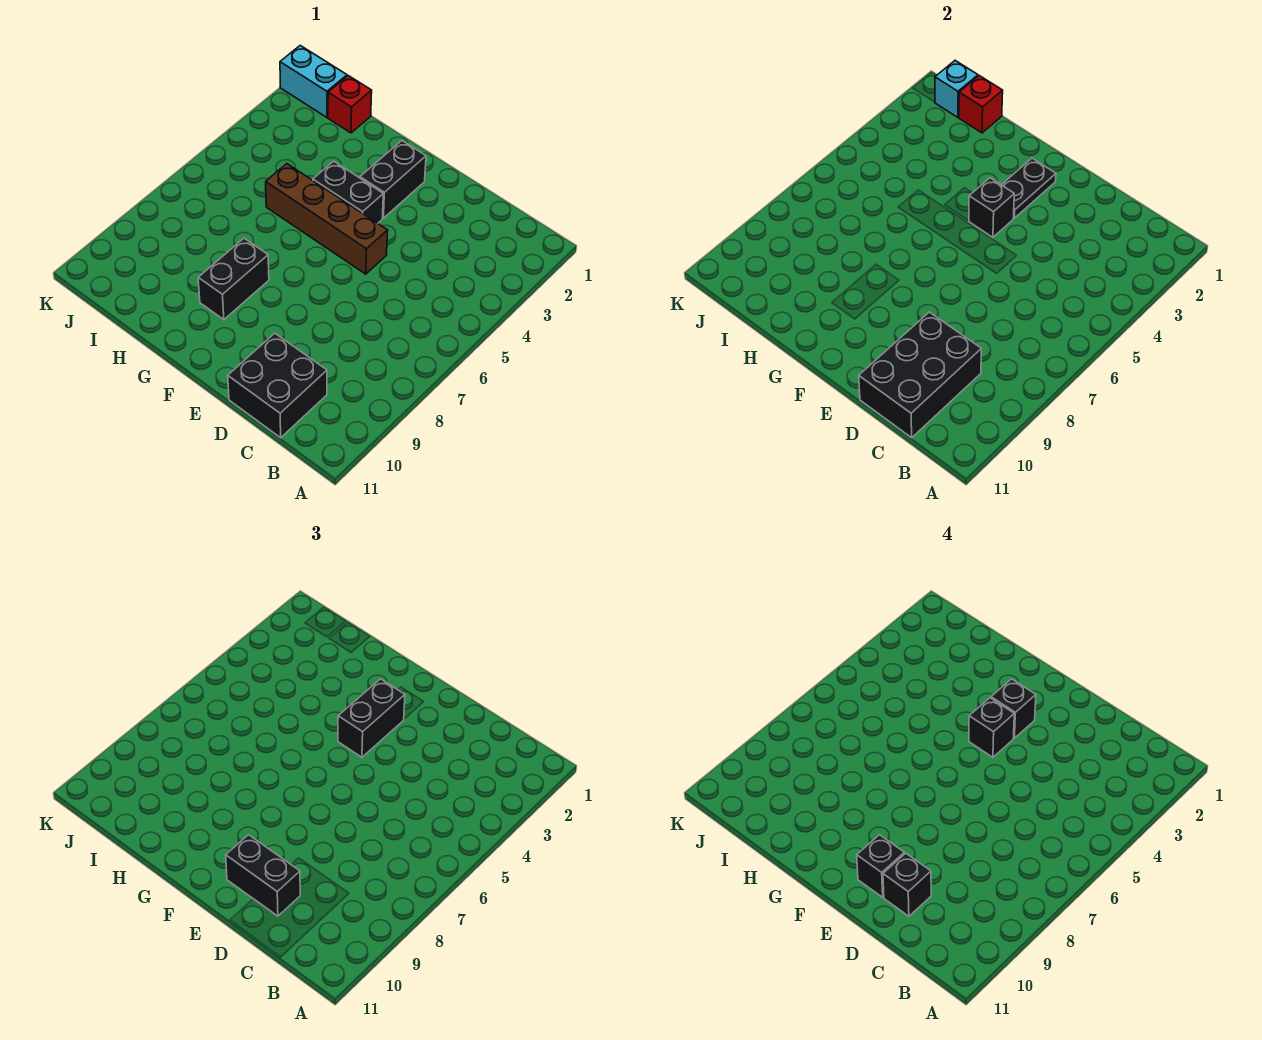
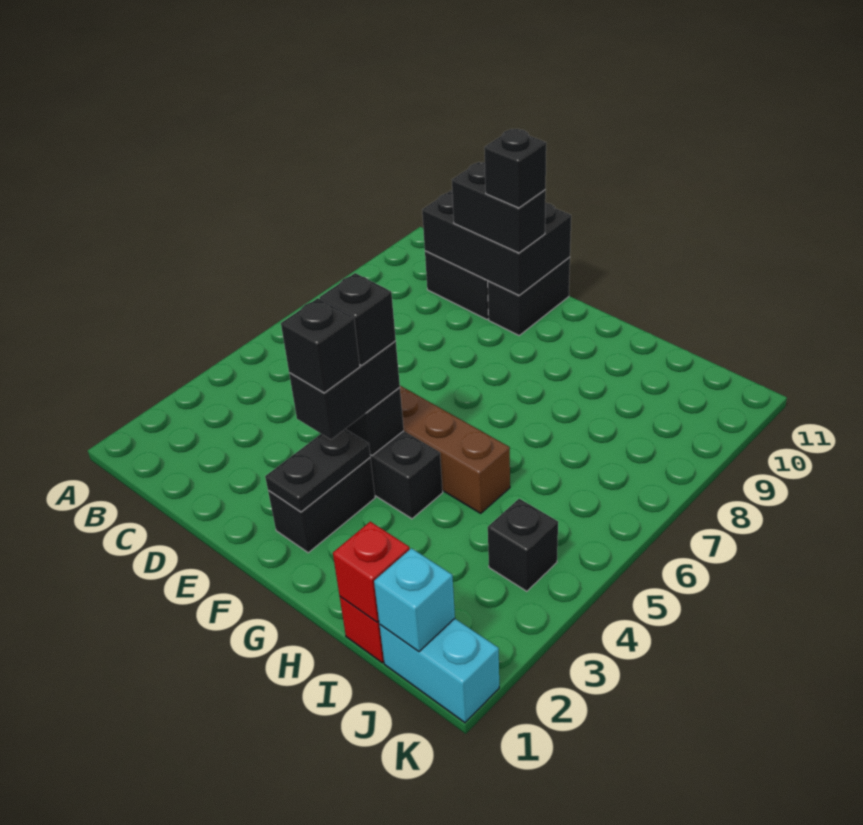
black brick C9:D11 level 2 -> black brick C10:E11 level 2
black brick D10 level 4 -> black brick J4 level 1
black brick G8:G9 level 1 -> black brick E10:E11 level 1

